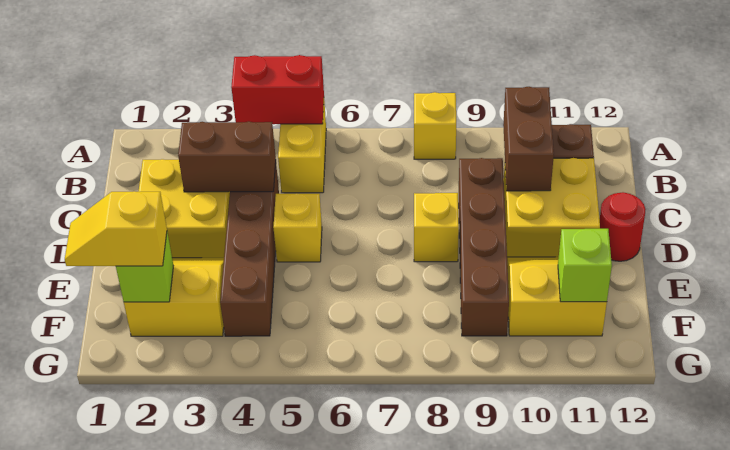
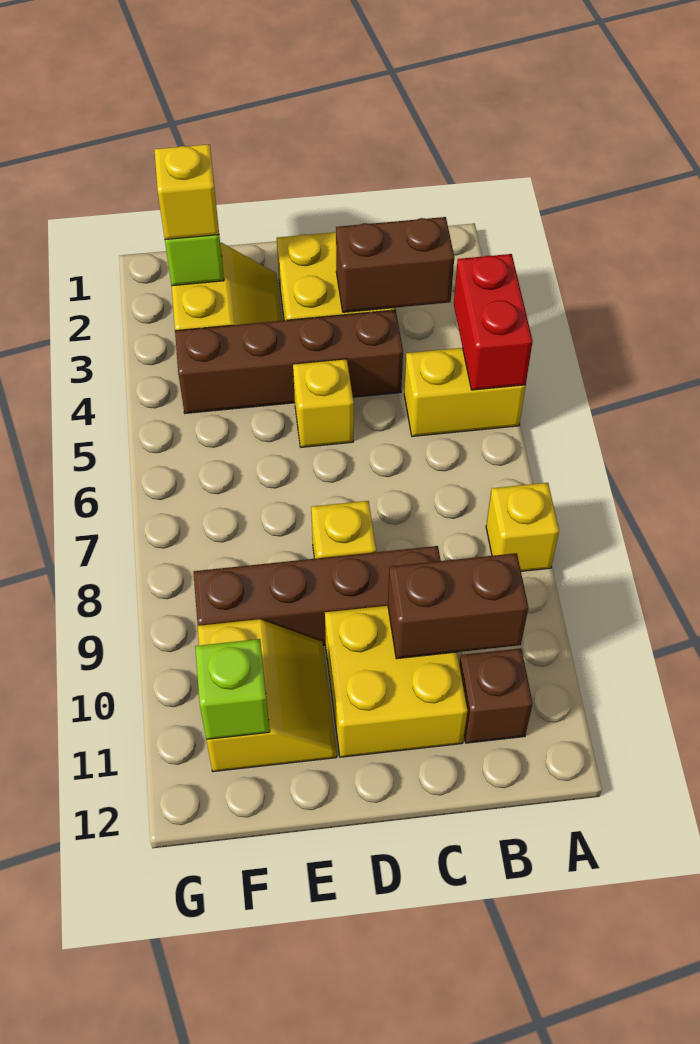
brown brick C3:C4 level 2 -> brown brick B3:C3 level 2
red round brick D12 level 1 -> none

